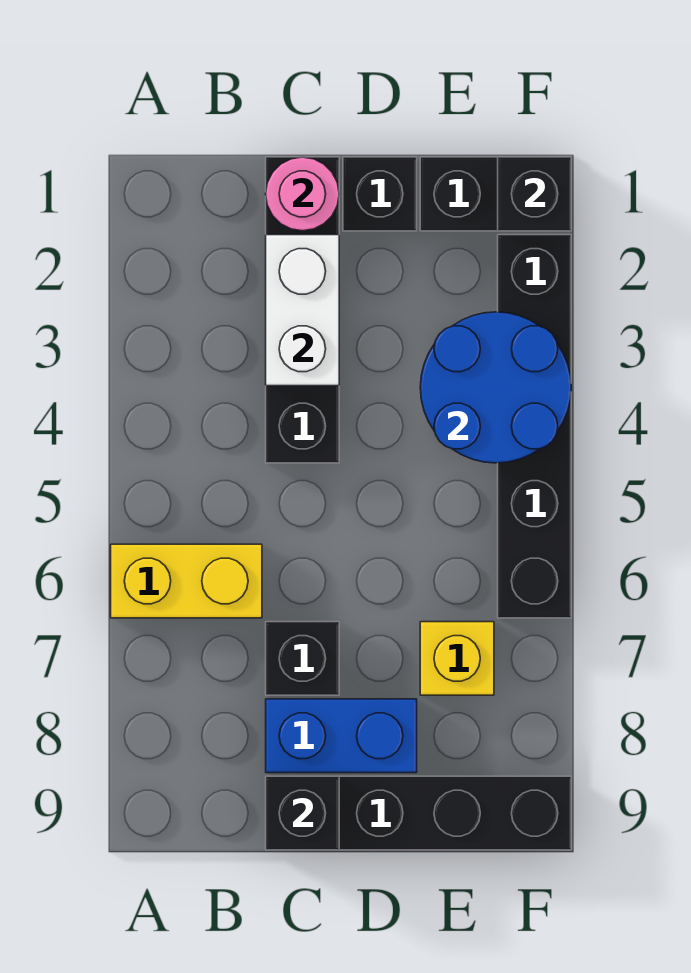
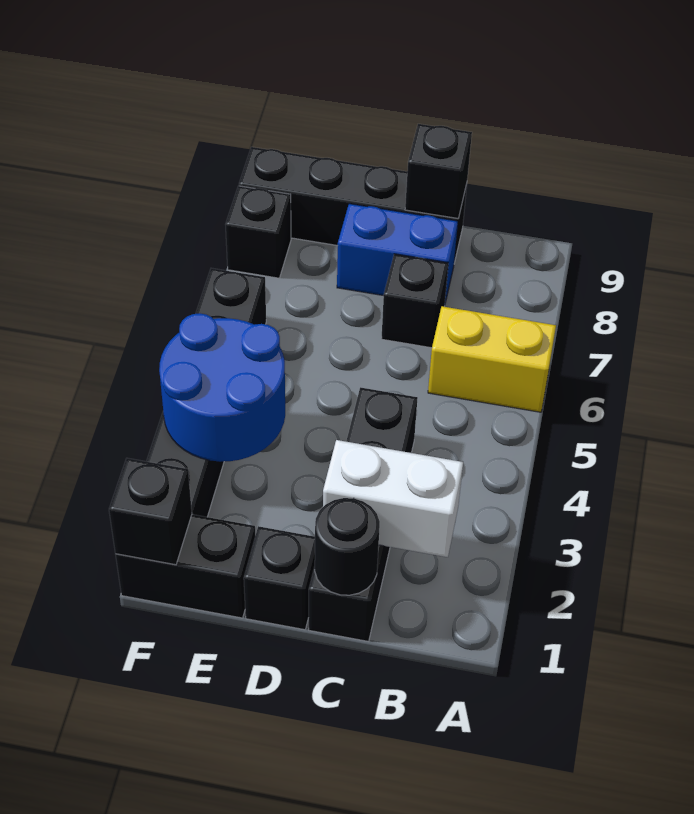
pink round brick C1 level 2 -> black round brick C1 level 2
white brick C2:C3 level 2 -> white brick B2:C2 level 2
yellow brick E7 level 1 -> none
none -> black brick F8 level 1

